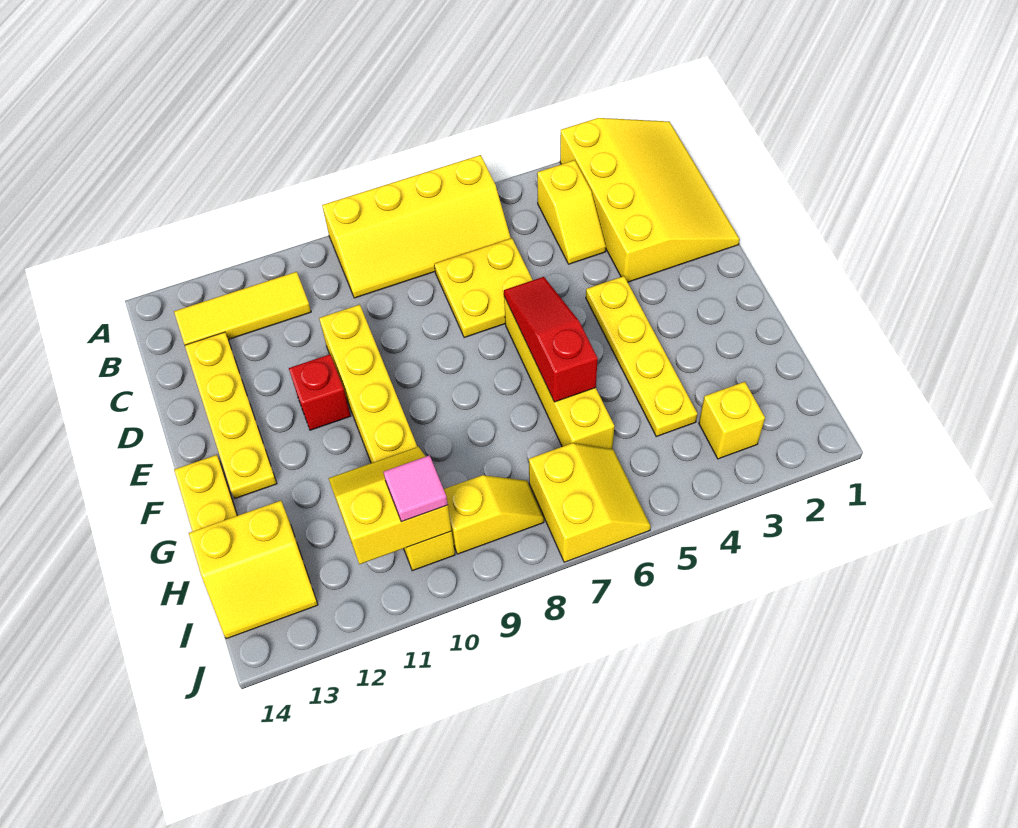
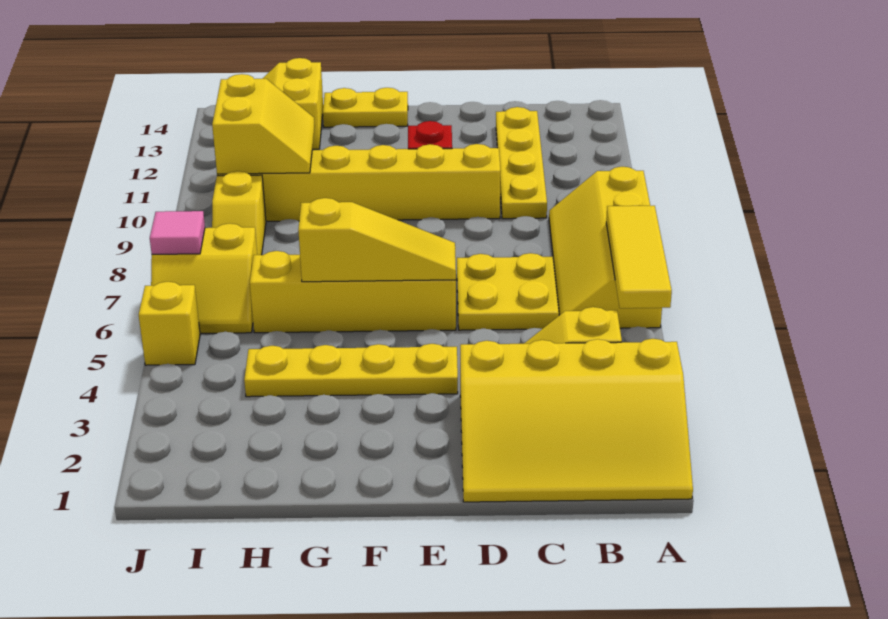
yellow tile B11:B13 level 1 -> yellow tile A5:A7 level 2
yellow plate C13:F13 level 1 -> yellow plate C10:C13 level 1
red slope E6:G6 level 2 top G -> yellow slope E6:G6 level 2 top G
yellow brick I3 level 1 -> yellow brick J5 level 1
pink tile I10 level 3 -> pink tile J7 level 2

